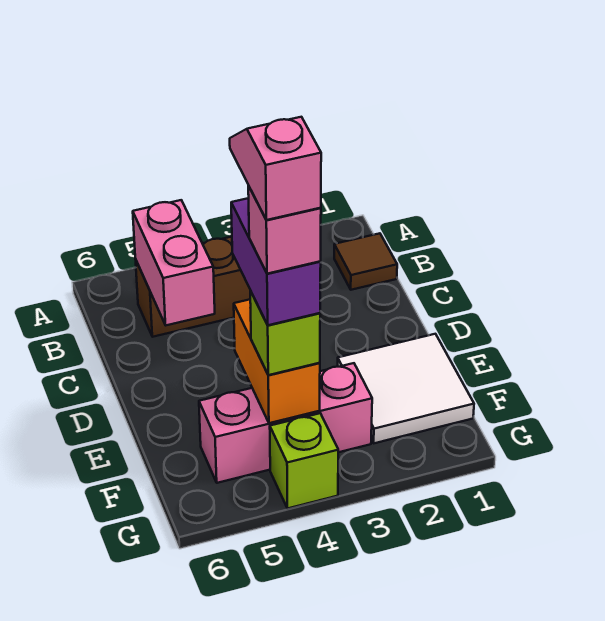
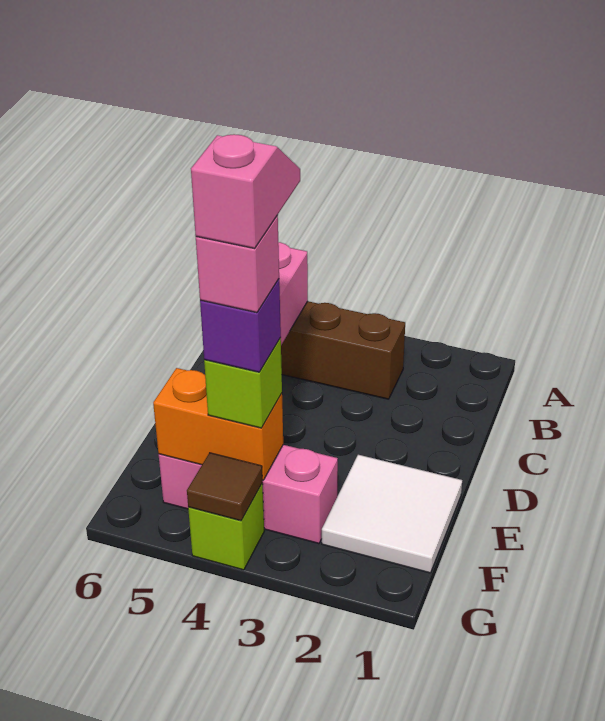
brown tile B1 level 1 -> brown tile G4 level 2
orange brick E4:F4 level 2 -> orange brick F4:F5 level 2
purple brick E4:F4 level 4 -> purple brick F4 level 4

